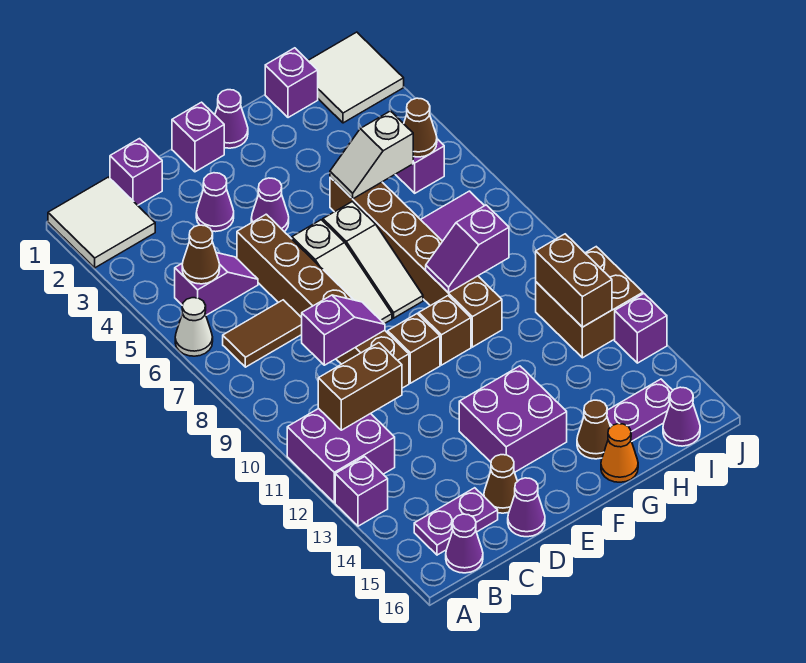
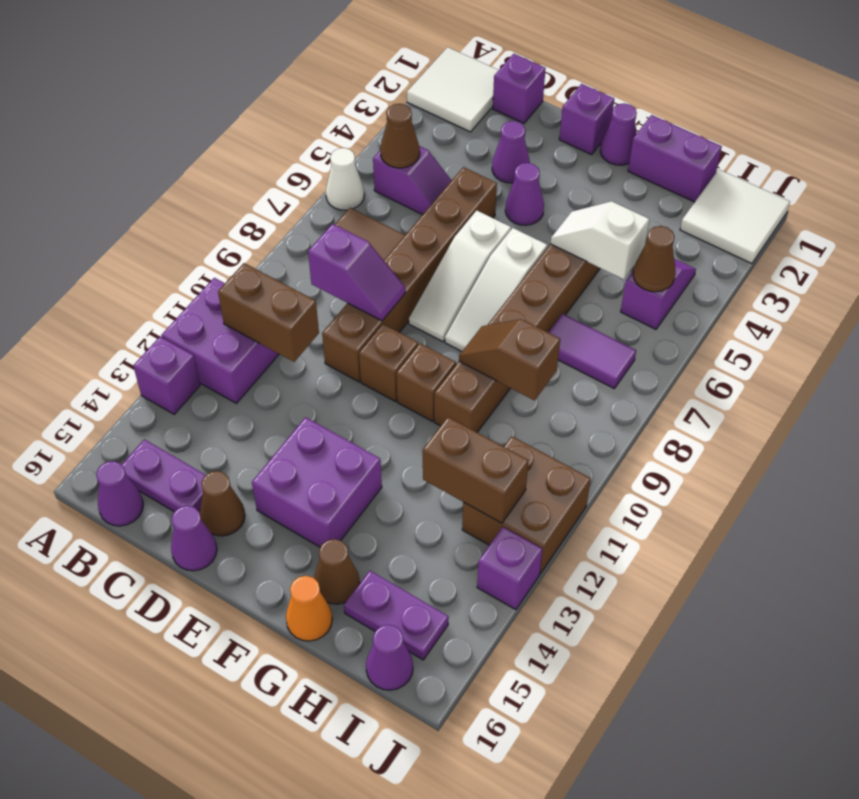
purple slope G9:H9 level 2 top H -> brown slope G9:H9 level 2 top H
purple brick H1 level 1 -> purple brick G1:H1 level 1
brown brick I11:I12 level 2 -> brown brick H12:I12 level 2

